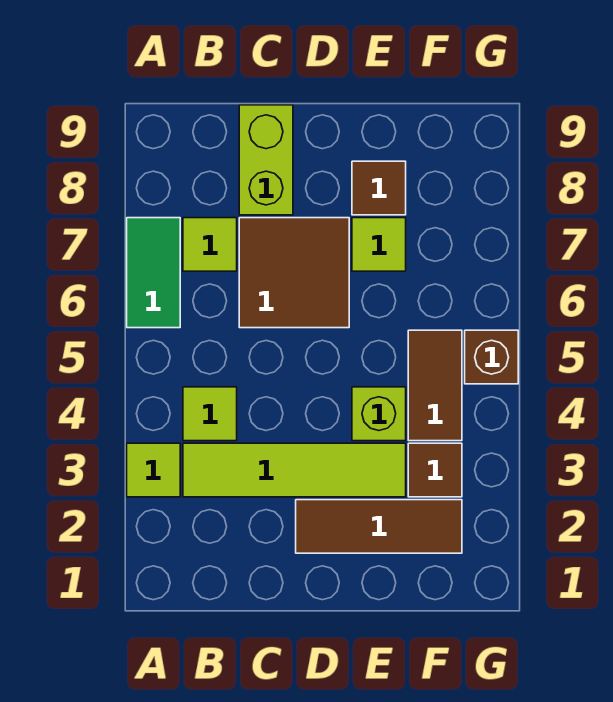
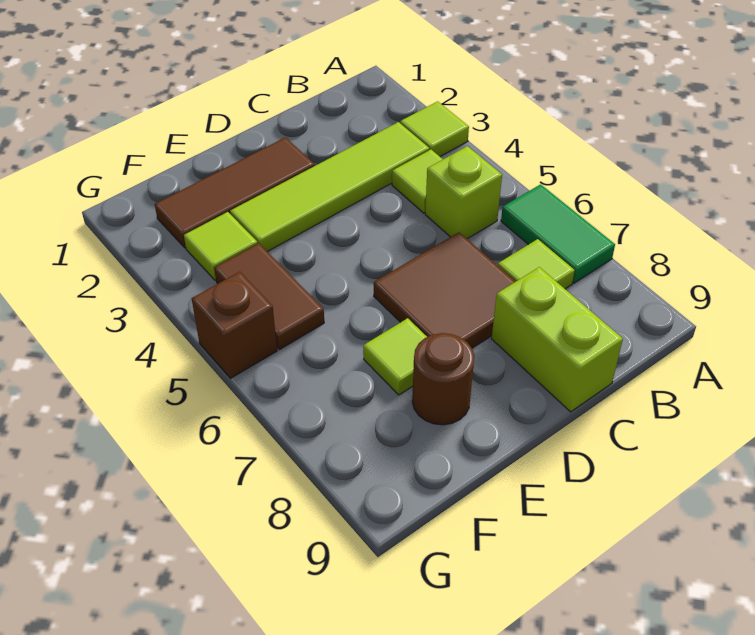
lime brick E4 level 1 -> lime brick B5 level 1
brown tile E8 level 1 -> brown round brick E8 level 1
brown tile F3 level 1 -> lime tile F3 level 1

